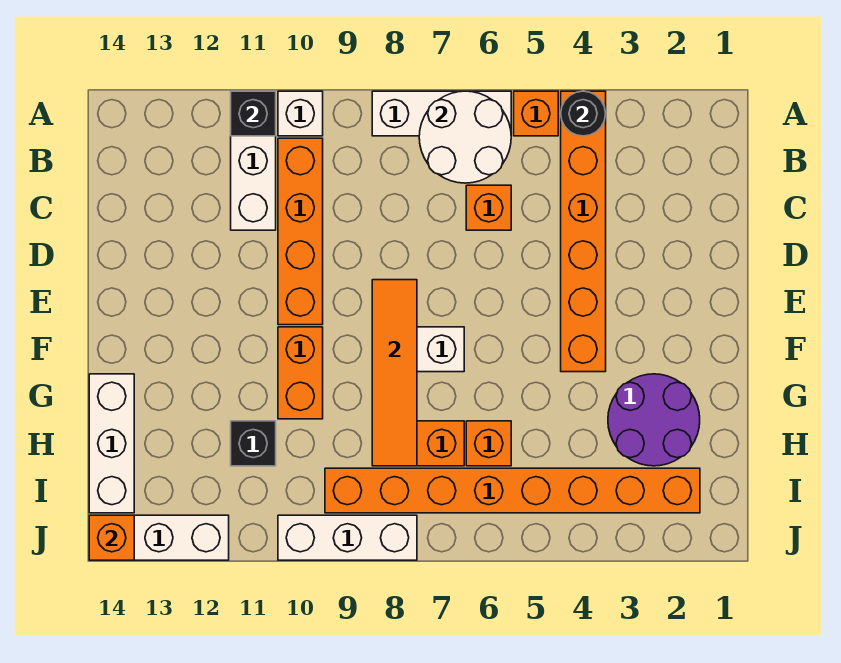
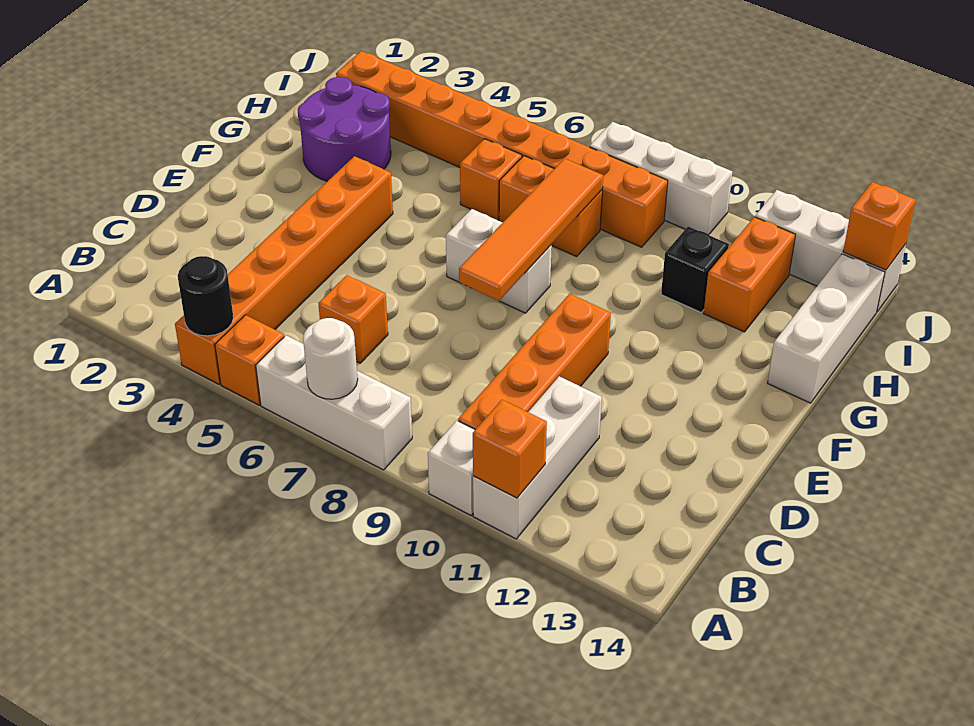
white round brick A6:B7 level 2 -> white round brick A7 level 2
black brick A11 level 2 -> orange brick A11 level 2
orange brick F10:G10 level 1 -> orange brick H12:I12 level 1

